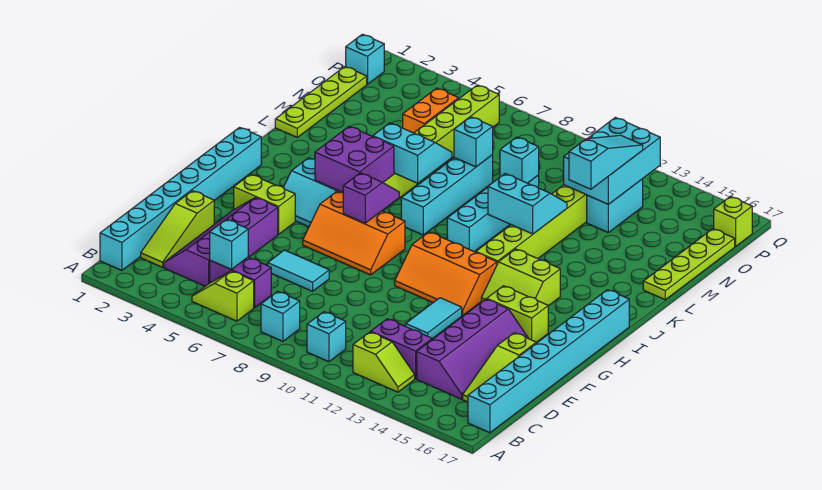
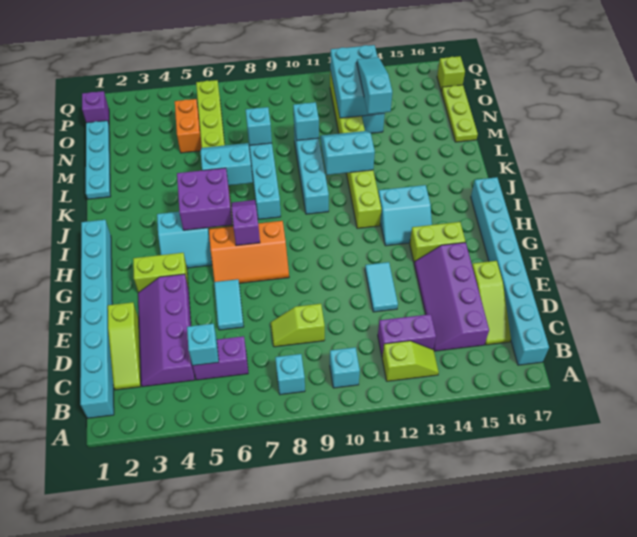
lime slope B5:B6 level 1 top 6 -> lime slope D8:D9 level 1 top 9
purple slope C14:F15 level 1 top 14 -> purple slope C14:F15 level 1 top 15
cyan tile E6:E7 level 1 -> cyan tile E6:F6 level 1
orange slope G10:H12 level 1 top H -> none
lime slope H13:I14 level 1 top I -> cyan slope H13:I14 level 1 top I
lime plate L1:O1 level 1 -> cyan plate L1:O1 level 1
lime plate L17:O17 level 1 -> lime plate M17:O17 level 1
cyan brick P1 level 1 -> purple brick P1 level 1

